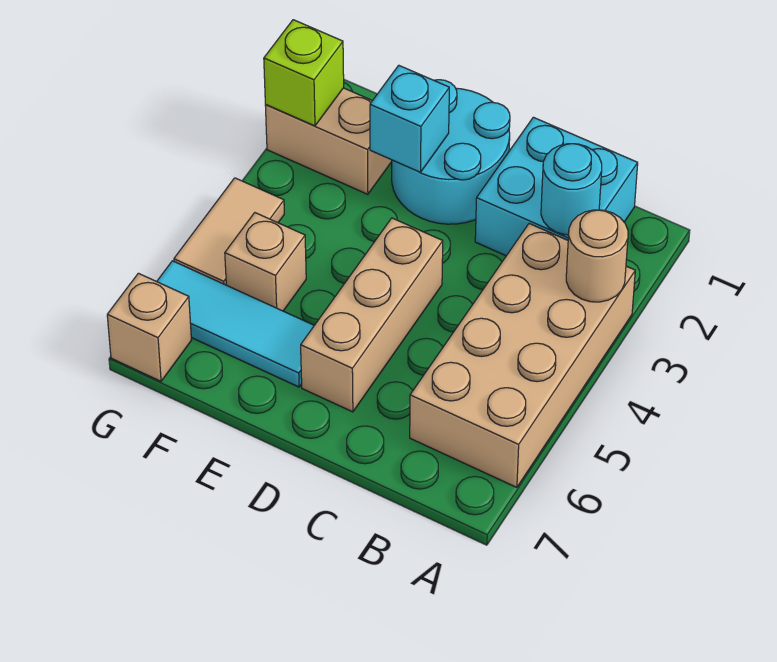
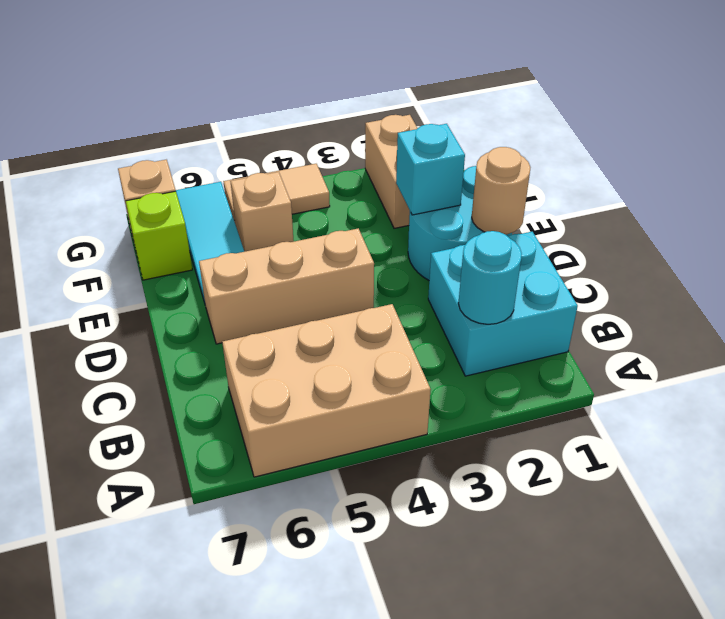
tan brick A3:B6 level 1 -> tan brick A4:B6 level 1
tan round brick A3 level 2 -> tan round brick D1 level 2
lime brick G2 level 2 -> lime brick F7 level 1

